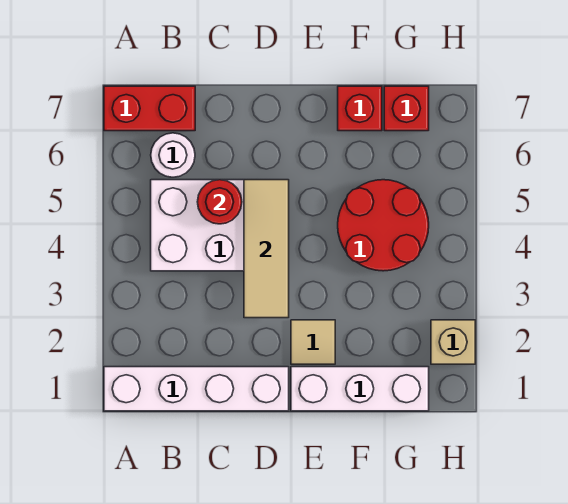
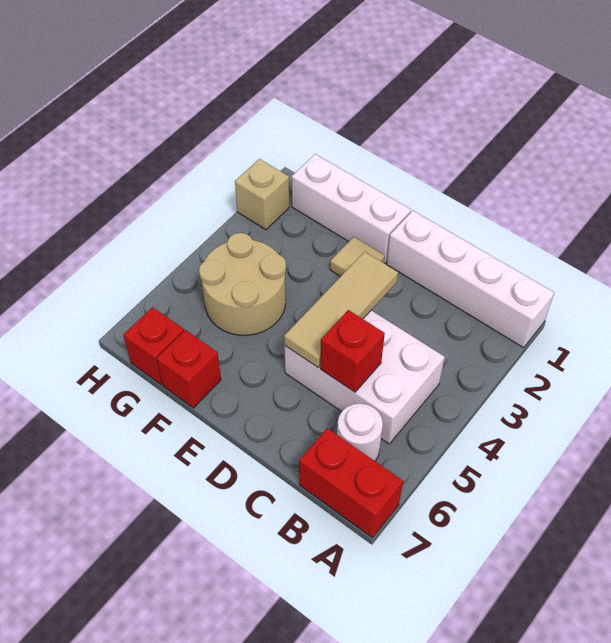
red round brick C5 level 2 -> red brick C5 level 2
red round brick F4:G5 level 1 -> tan round brick F4:G5 level 1

